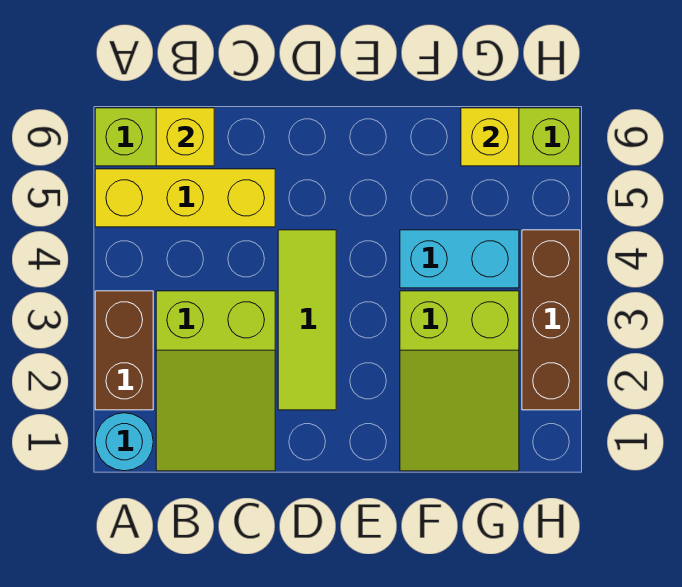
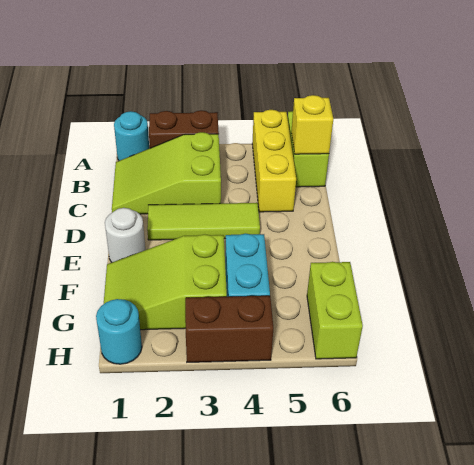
none -> white round brick E1 level 1
yellow brick G6 level 2 -> none
none -> cyan round brick H1 level 1
brown brick H2:H4 level 1 -> brown brick H3:H4 level 1

